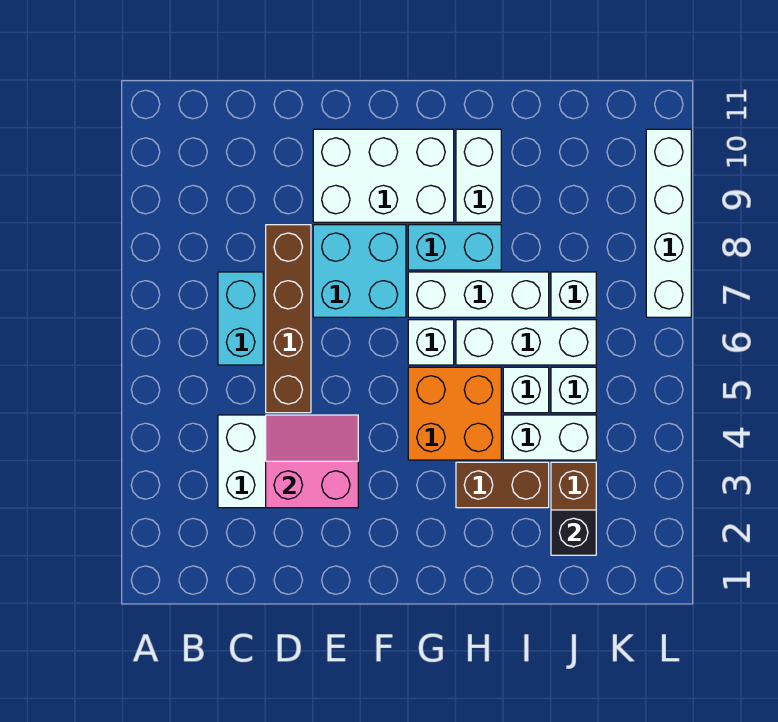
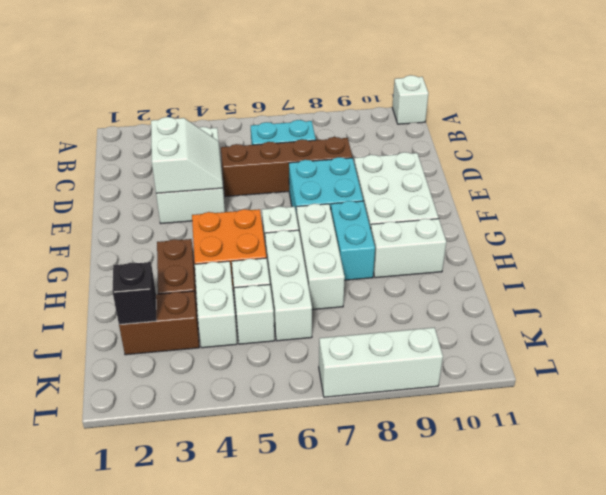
pink slope D3:E4 level 2 top 3 -> white slope D3:E4 level 2 top 3
white brick J7 level 1 -> white brick A11 level 1
white brick L7:L10 level 1 -> white brick L7:L9 level 1

